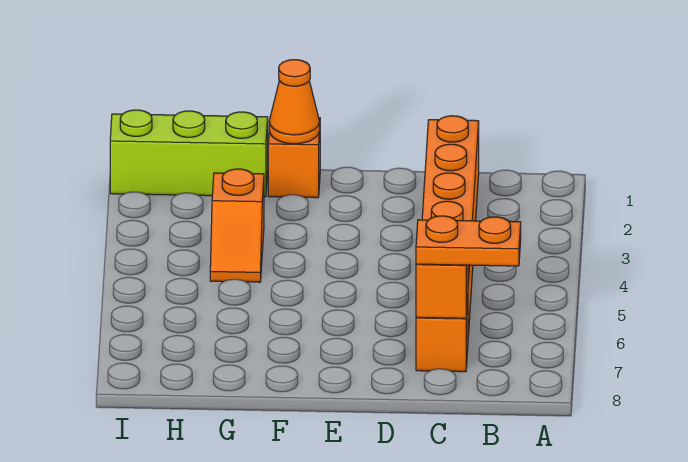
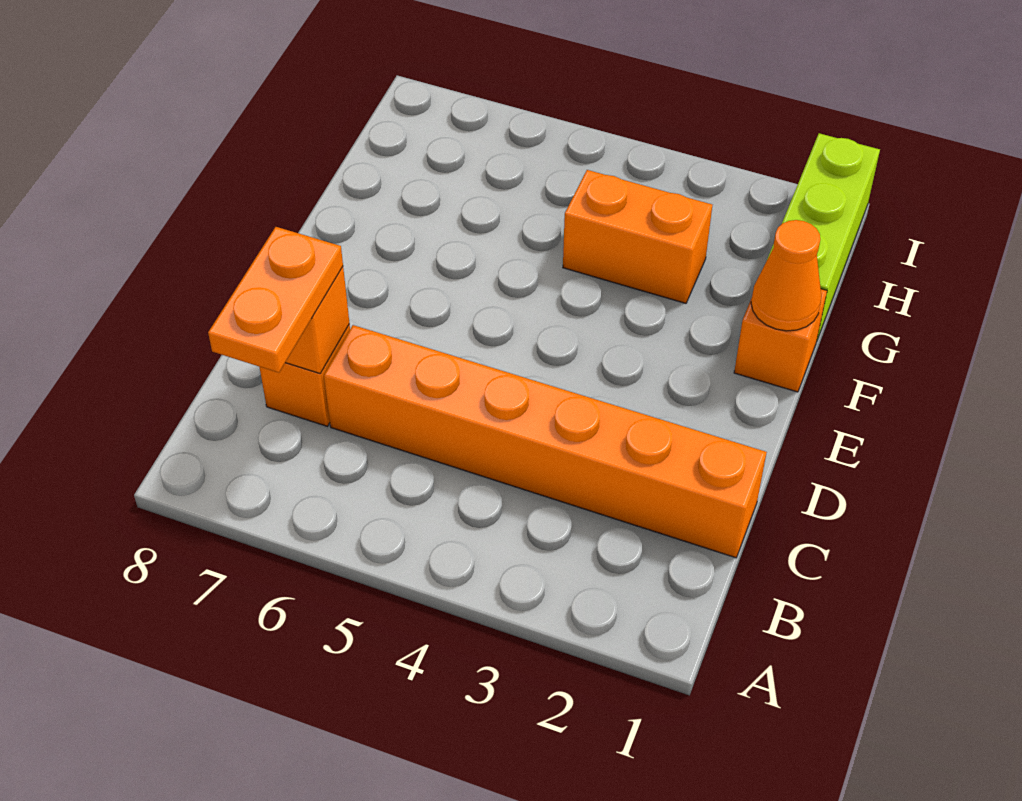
orange slope G3:G4 level 1 top 3 -> orange brick G3:G4 level 1

